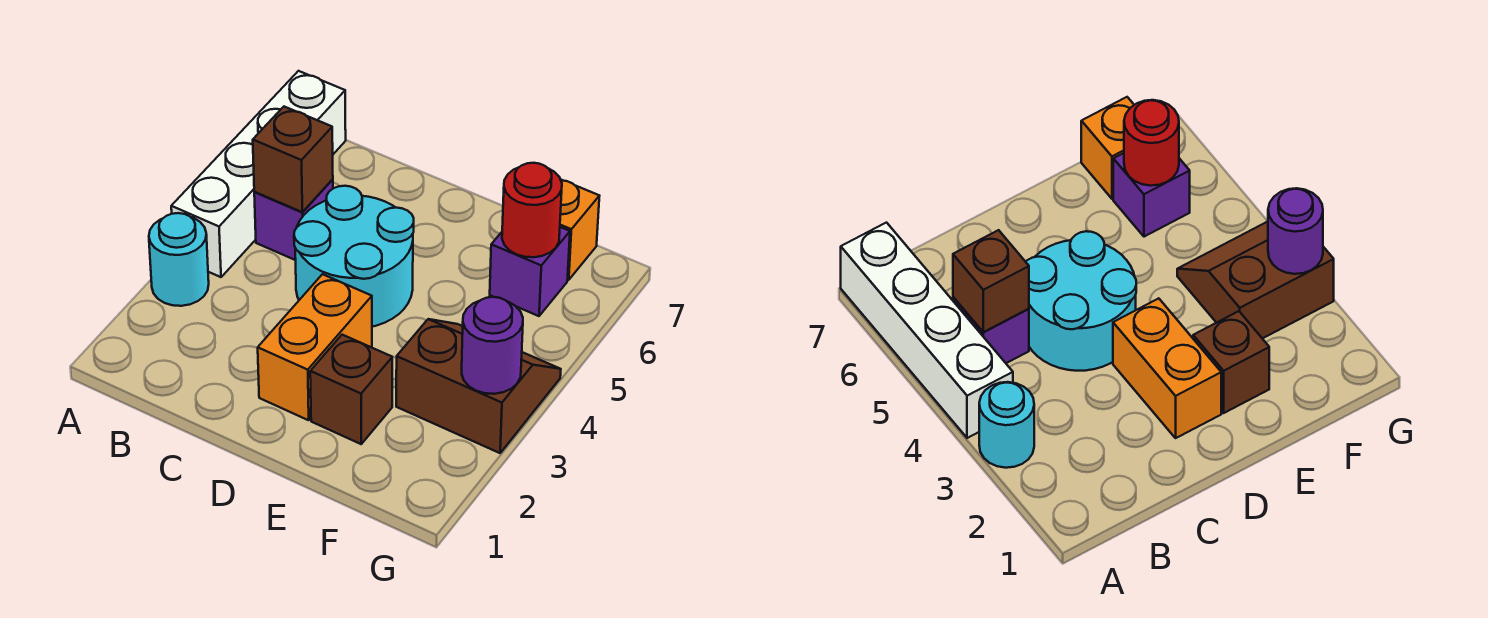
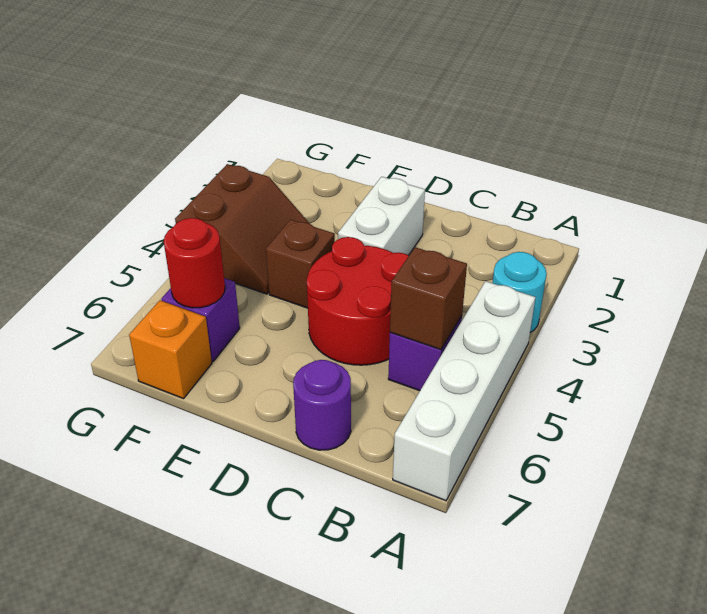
cyan round brick C4:D5 level 1 -> red round brick C4:D5 level 1
orange brick D2:D3 level 1 -> white brick D2:D3 level 1
brown brick E2 level 1 -> brown brick E4 level 1
brown slope F3:G4 level 1 top 3 -> brown slope F3:G4 level 1 top G
purple round brick G3 level 2 -> purple round brick C7 level 1

